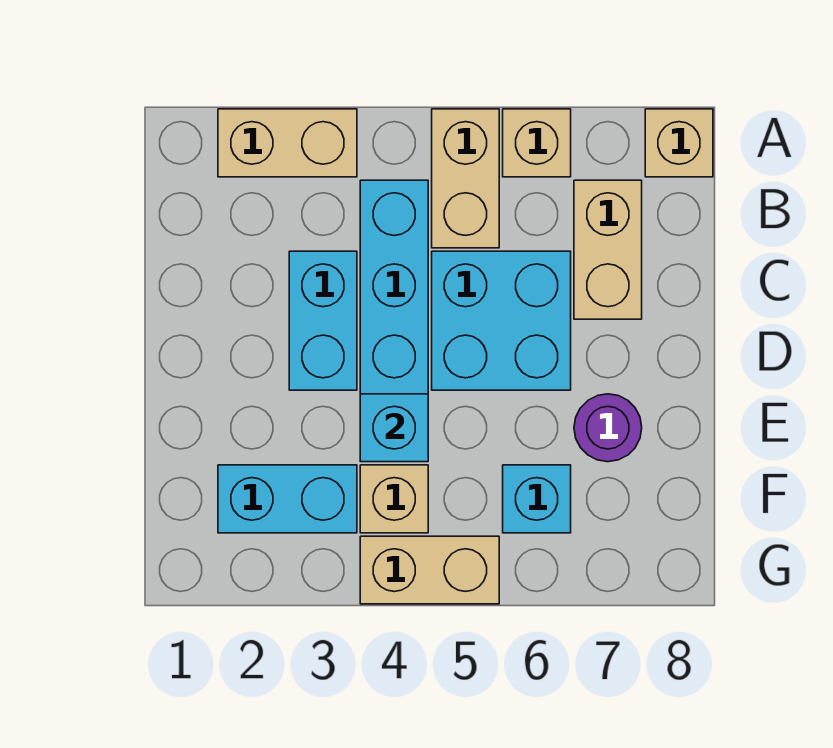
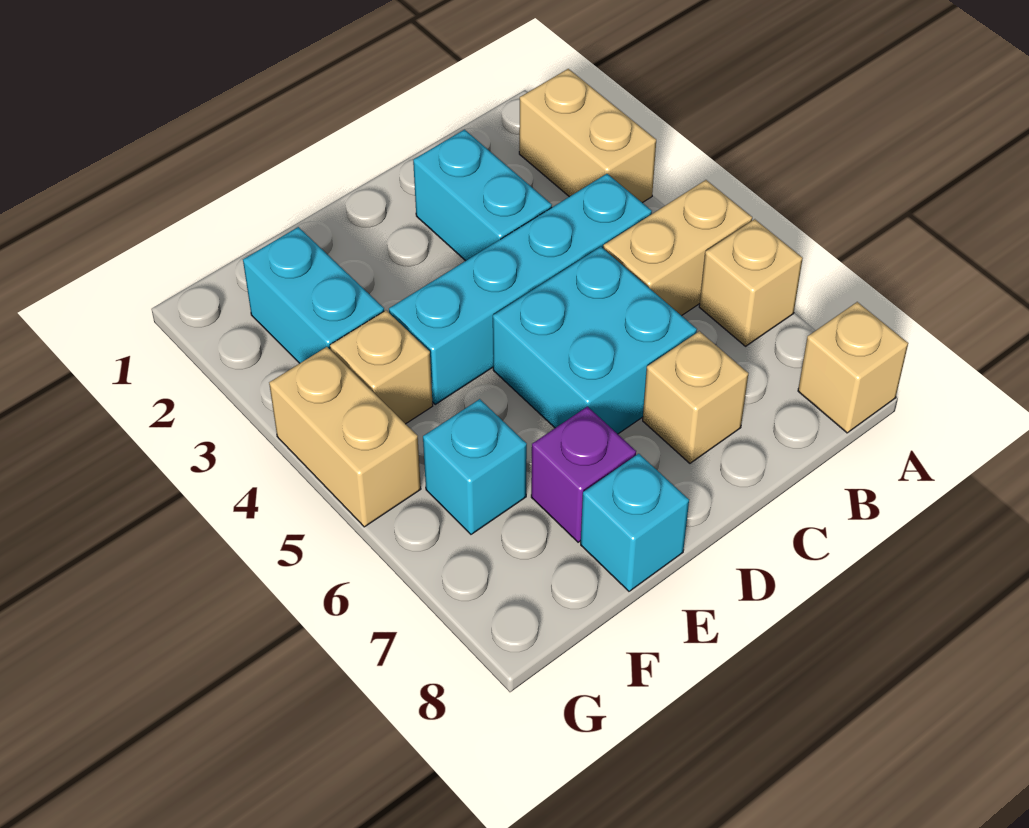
tan brick B7:C7 level 1 -> tan brick C7 level 1
cyan brick C3:D3 level 1 -> cyan brick C2:C3 level 1
cyan brick E4 level 2 -> cyan brick E8 level 1
purple round brick E7 level 1 -> purple brick E7 level 1

